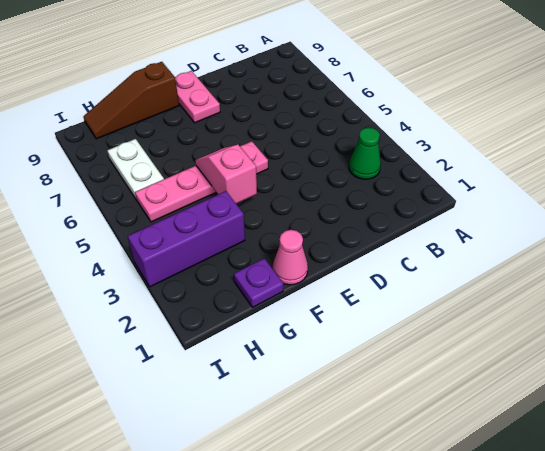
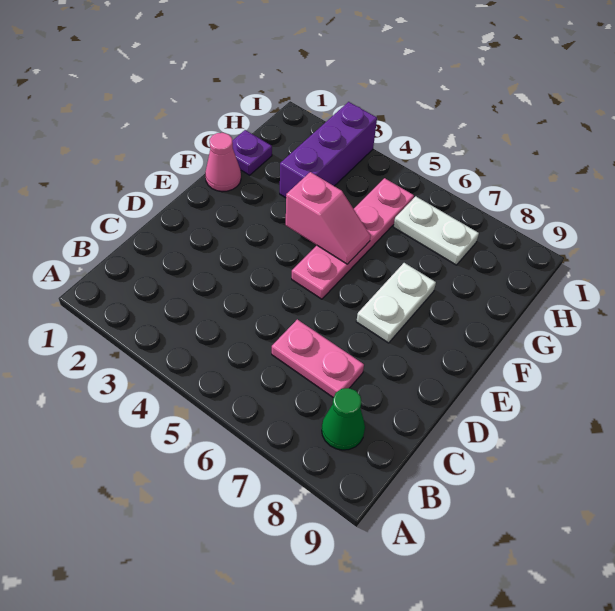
green cone B3 level 1 -> green cone B8 level 1
none -> white plate E7:F7 level 1
pink plate E8:E9 level 1 -> pink plate C6:C7 level 1
brown slope F9:H9 level 1 top F -> none

